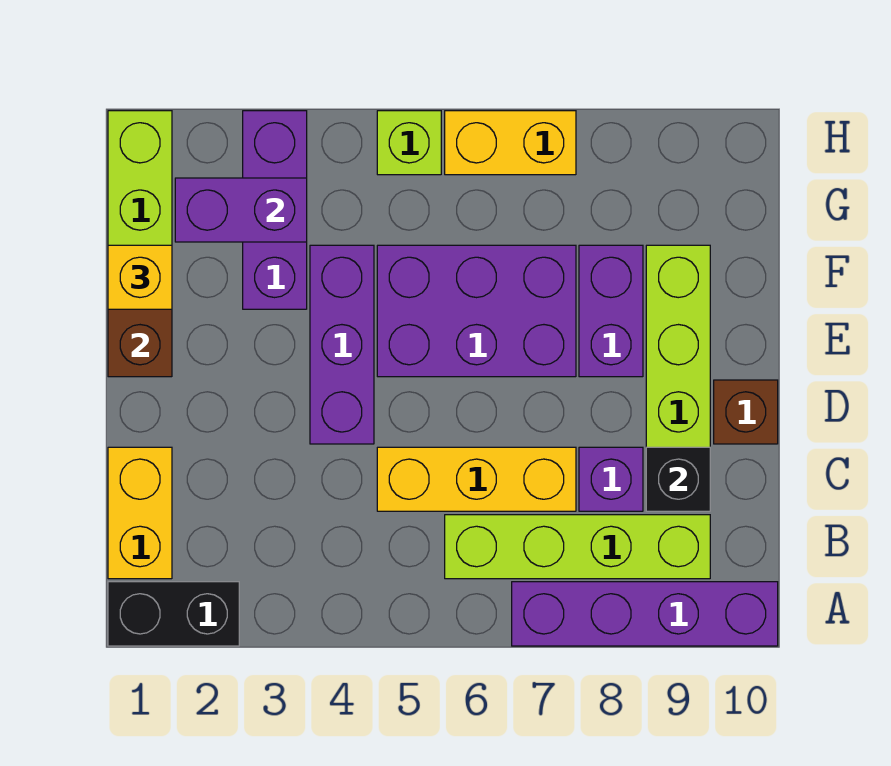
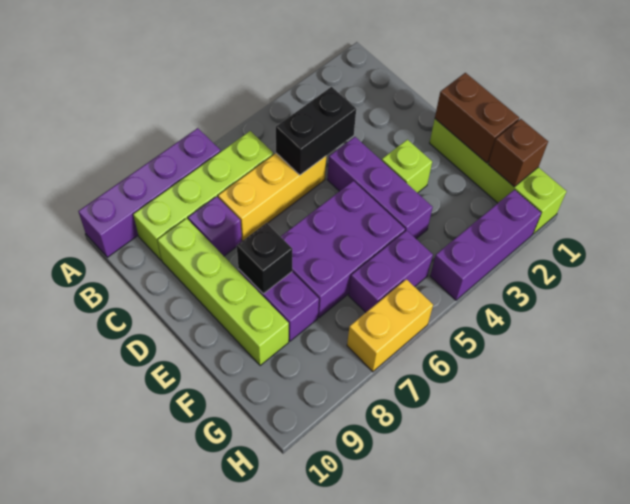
black brick A1:A2 level 1 -> black brick C4:C5 level 2
yellow brick B1:C1 level 1 -> none
black brick C9 level 2 -> black brick E8 level 2
brown brick D10 level 1 -> brown brick G1 level 2
yellow brick F1 level 3 -> none
purple brick F3:H3 level 1 -> purple brick H2:H4 level 1
purple brick G2:G3 level 2 -> purple brick G5:G6 level 1
lime brick H5 level 1 -> lime brick E3 level 1

